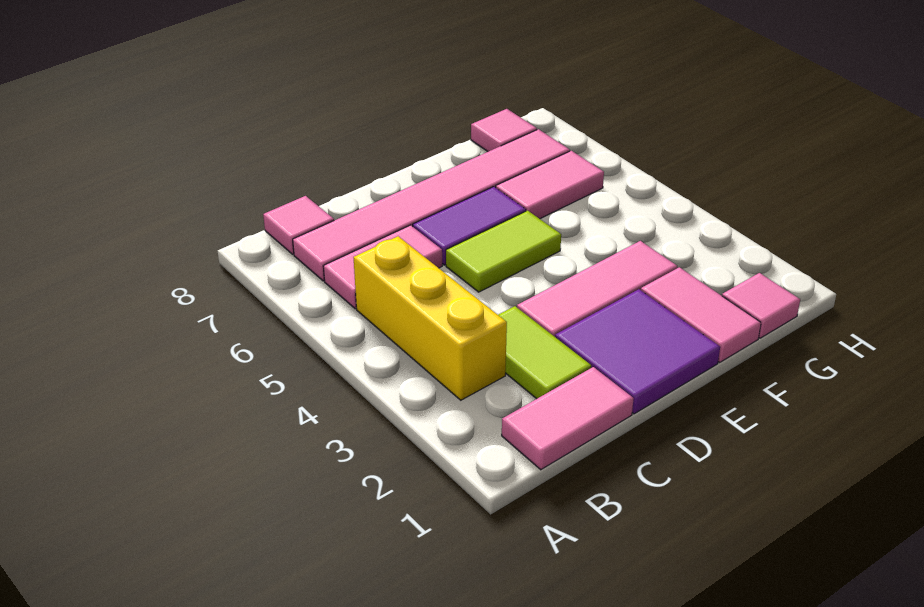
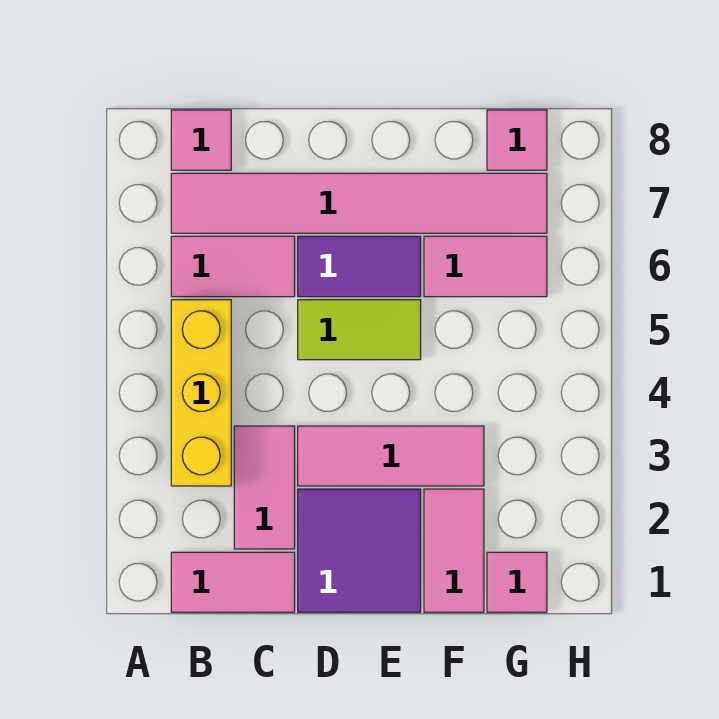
lime tile C2:C3 level 1 -> pink tile C2:C3 level 1

